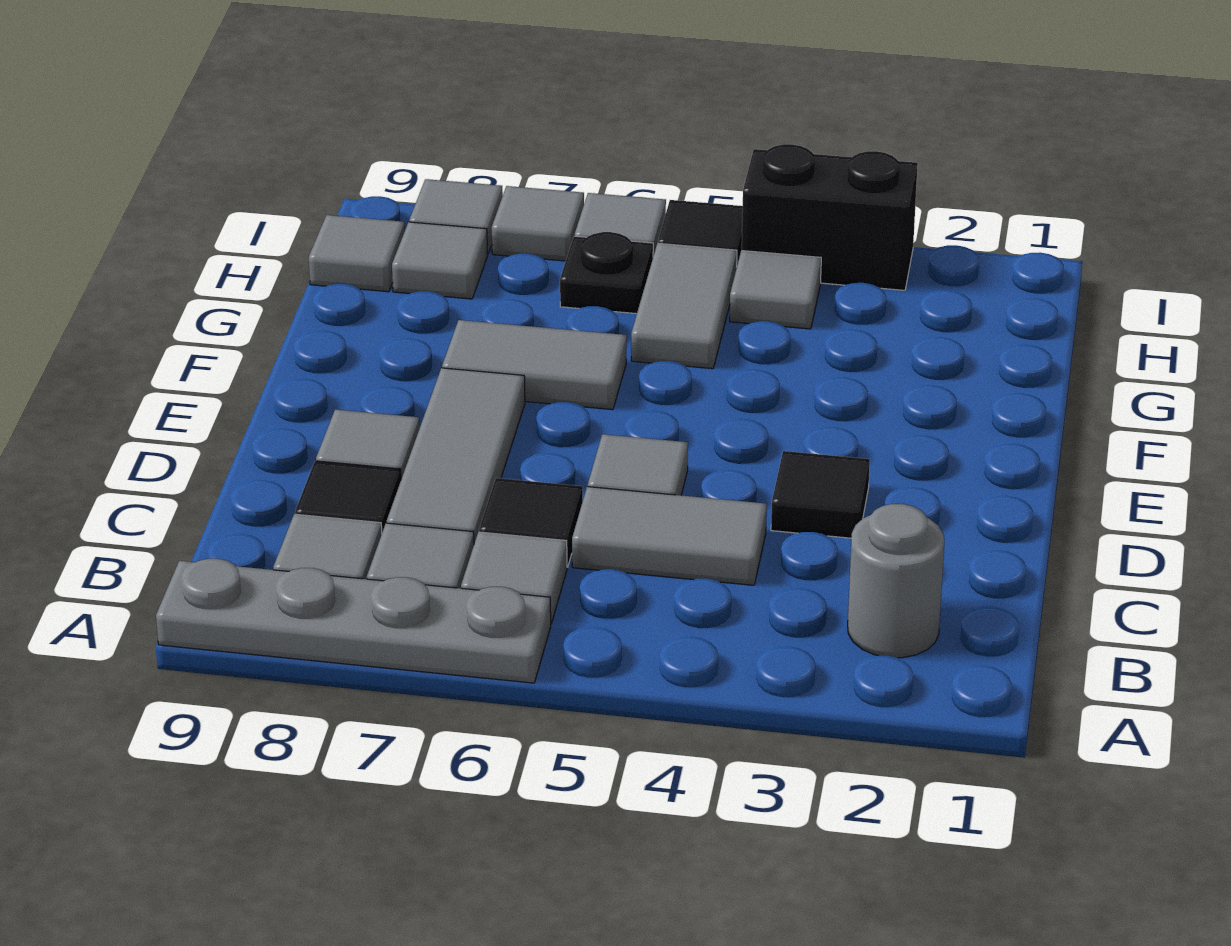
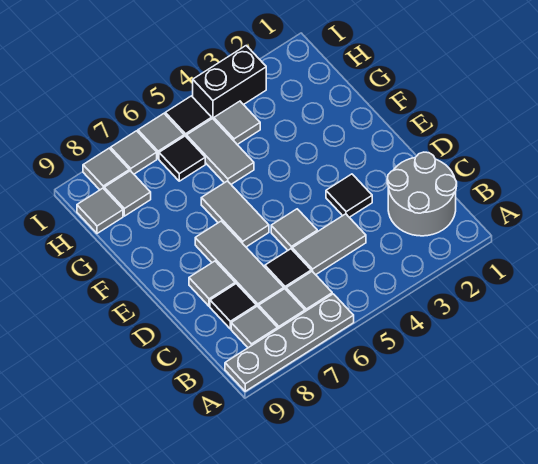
grey round brick B2 level 1 -> grey round brick B1:C2 level 1
grey tile F6:F7 level 1 -> grey tile E6:F6 level 1
black plate H6 level 1 -> black tile H6 level 1

